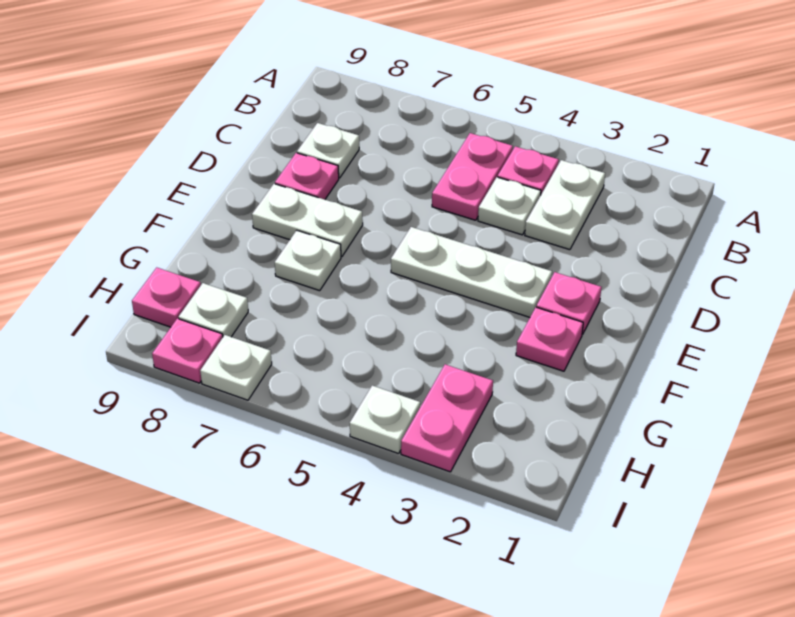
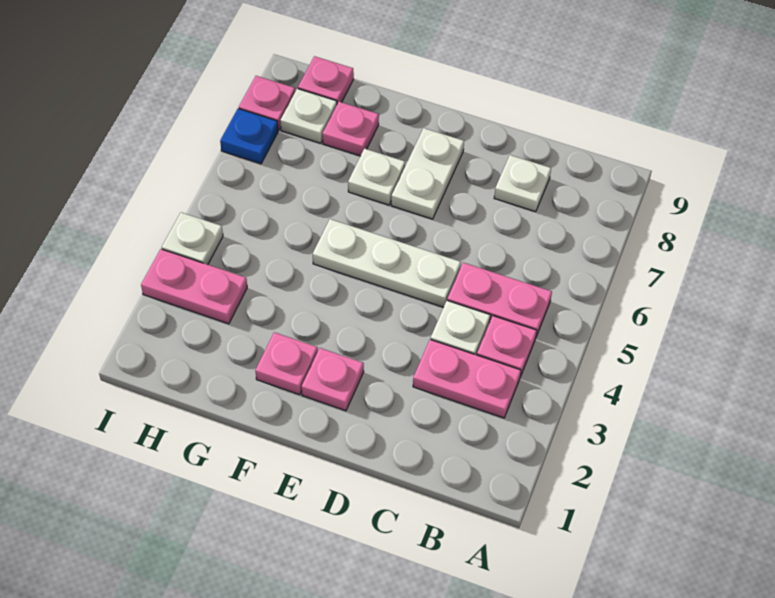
white plate B3:C3 level 1 -> pink plate B3:C3 level 1
pink plate D8 level 1 -> pink plate G8 level 1
white plate E3:E5 level 1 -> white plate D5:F5 level 1
white plate I7 level 1 -> blue plate I7 level 1

